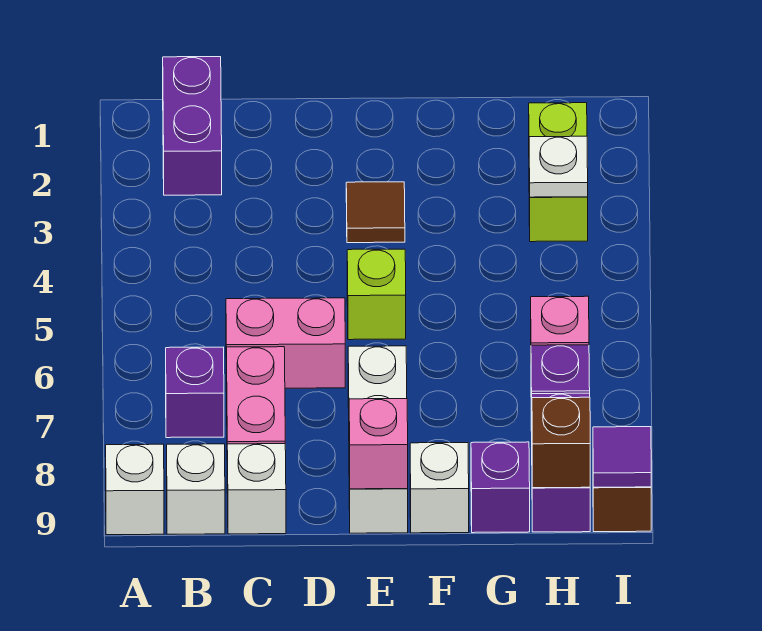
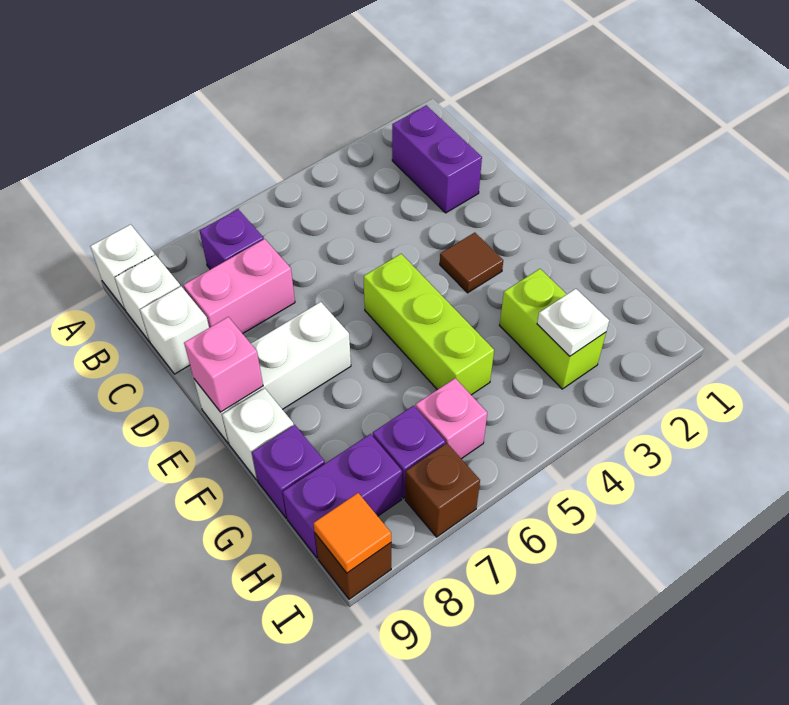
purple brick B1:B2 level 1 -> purple brick B2:C2 level 1
pink brick C6:D6 level 1 -> none
lime brick E5 level 1 -> lime brick E5:G5 level 1
lime brick H2:H3 level 1 -> lime brick G3:H3 level 1
brown brick H9 level 2 -> brown brick I7 level 1
purple tile I9 level 2 -> orange tile I9 level 2

